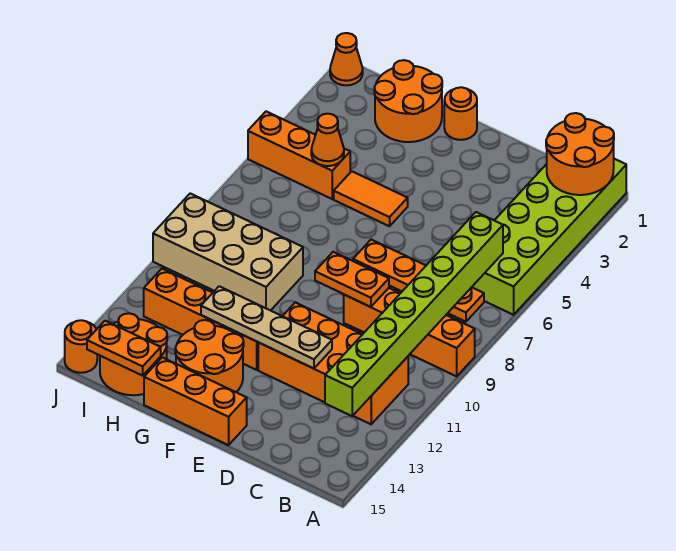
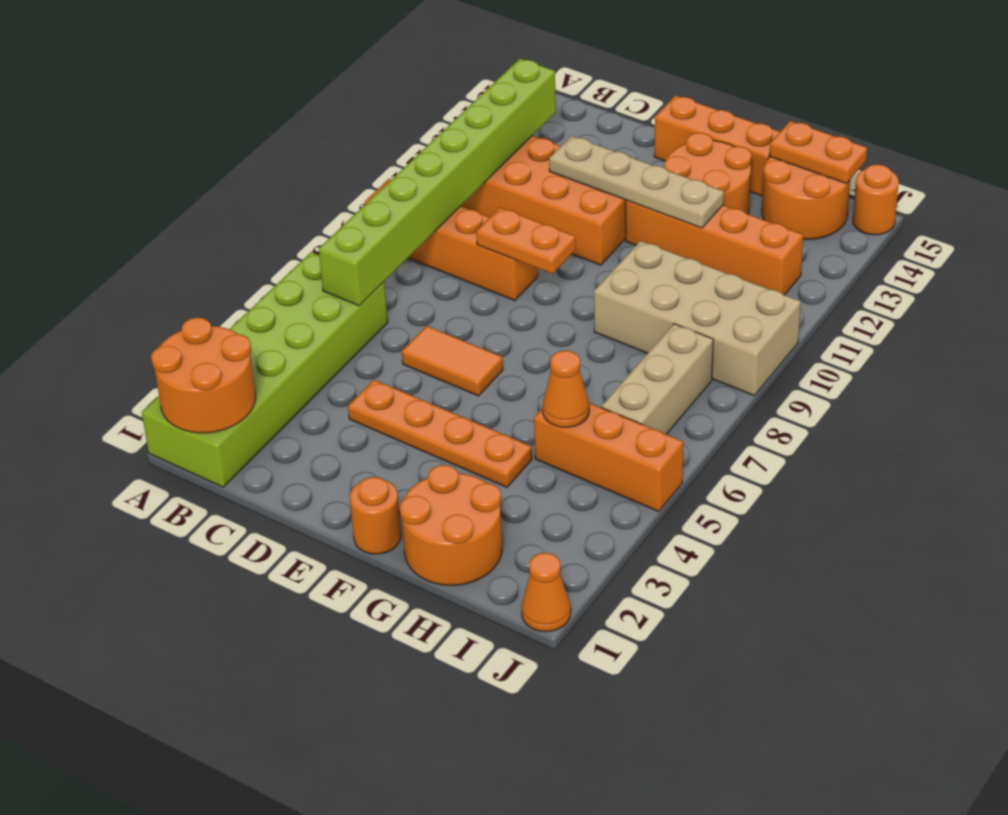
orange plate B7:E7 level 1 -> orange plate D4:G4 level 1
orange tile F5:G5 level 1 -> orange tile D6:E6 level 1
none -> tan brick I6:I8 level 1

